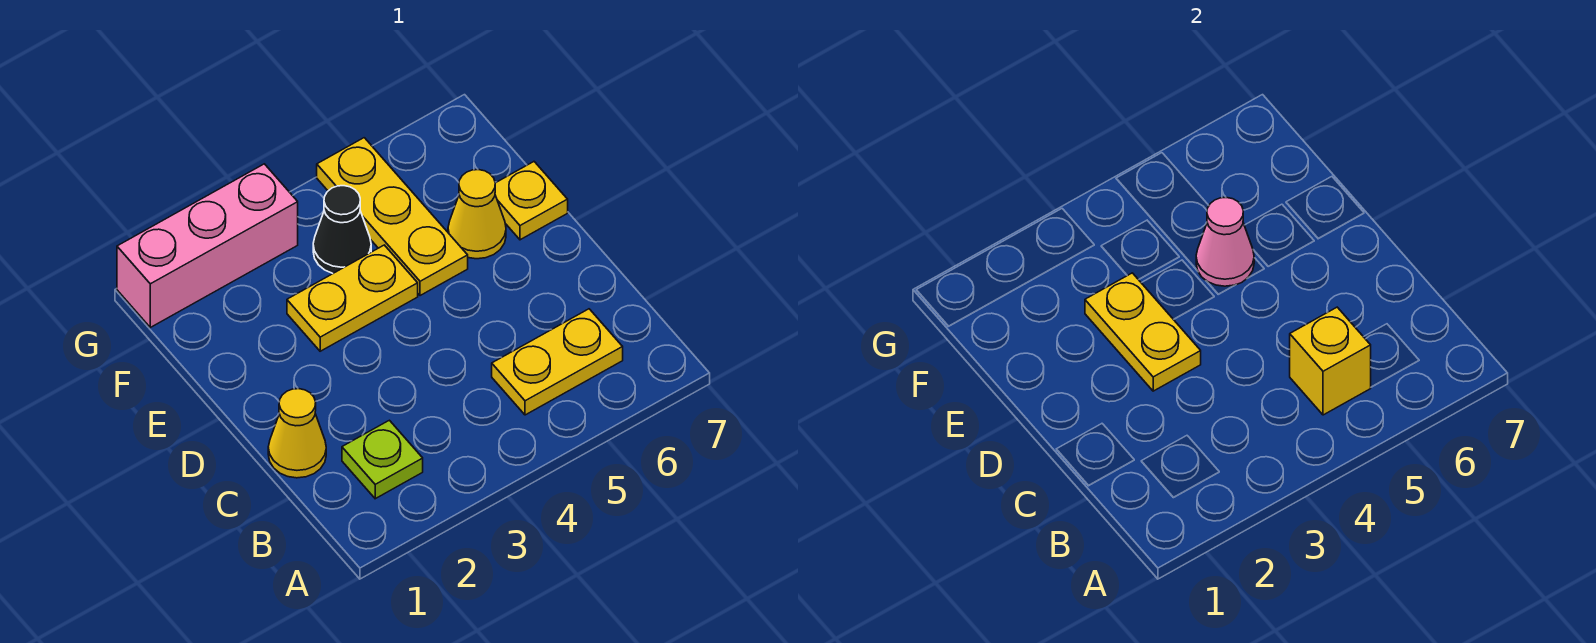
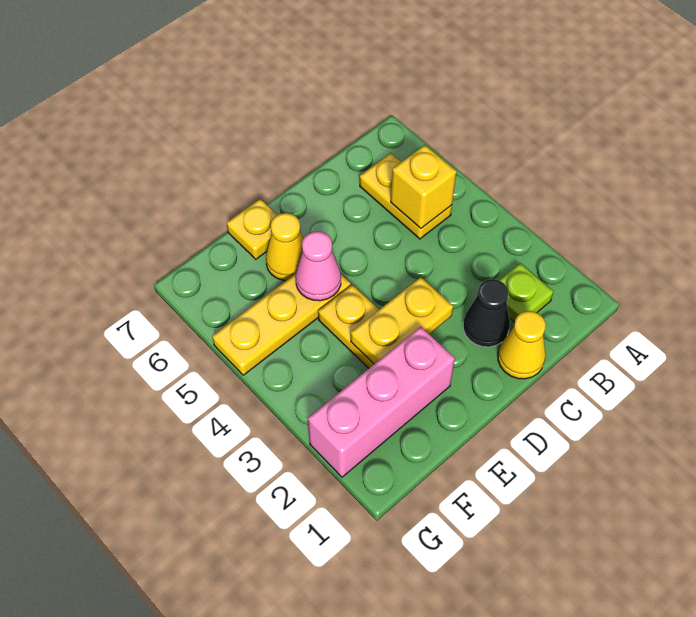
black cone F4 level 1 -> black cone C2 level 1
pink brick G1:G3 level 1 -> pink brick E2:G2 level 1

